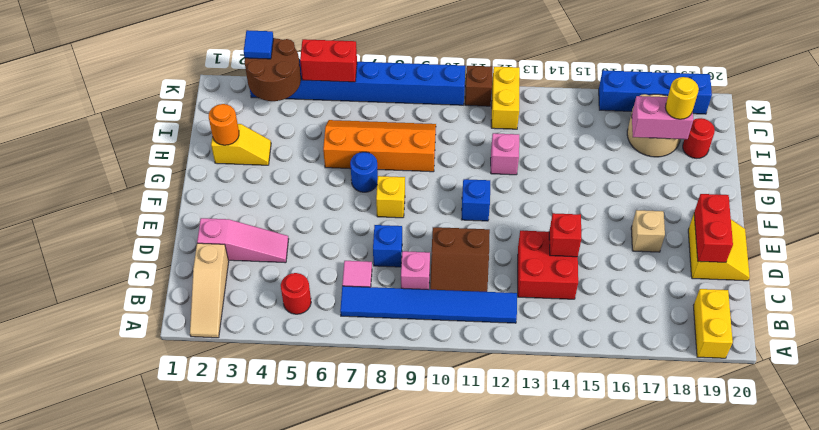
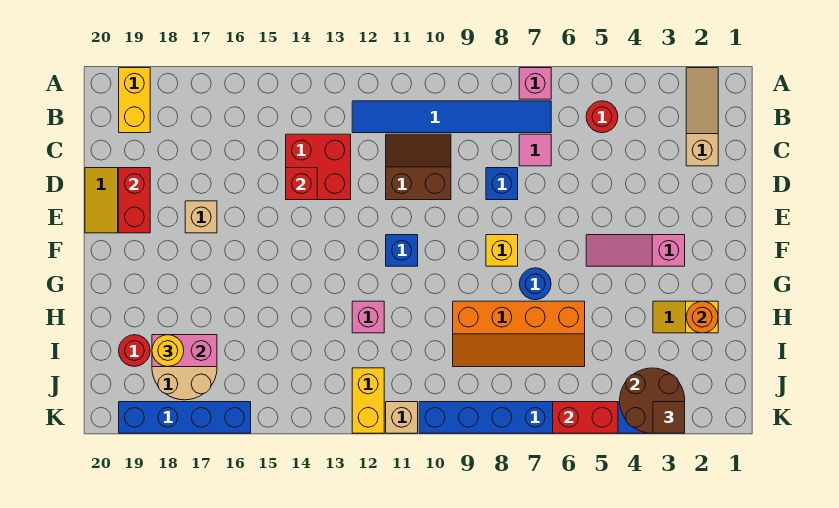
pink brick C9 level 1 -> pink brick A7 level 1
pink slope D2:D4 level 1 top 2 -> pink slope F3:F5 level 1 top 3
blue tile K3 level 3 -> brown tile K3 level 3
brown brick K11 level 1 -> tan brick K11 level 1

